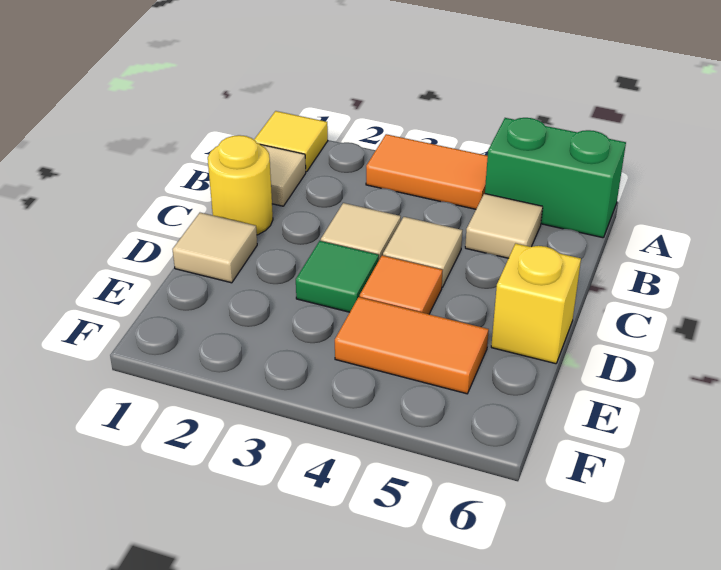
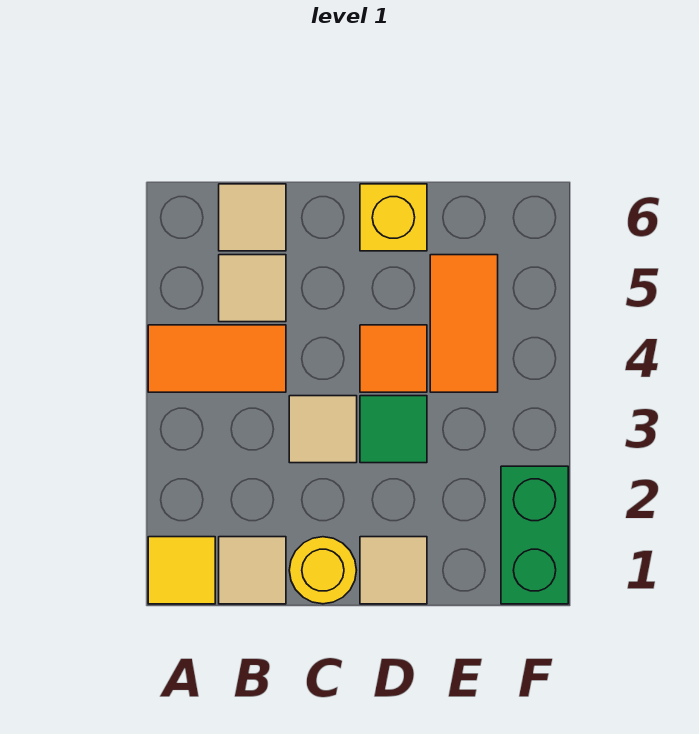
orange tile A3:A4 level 1 -> orange tile A4:B4 level 1
green brick A5:A6 level 1 -> green brick F1:F2 level 1
tan tile C4 level 1 -> tan tile B6 level 1

